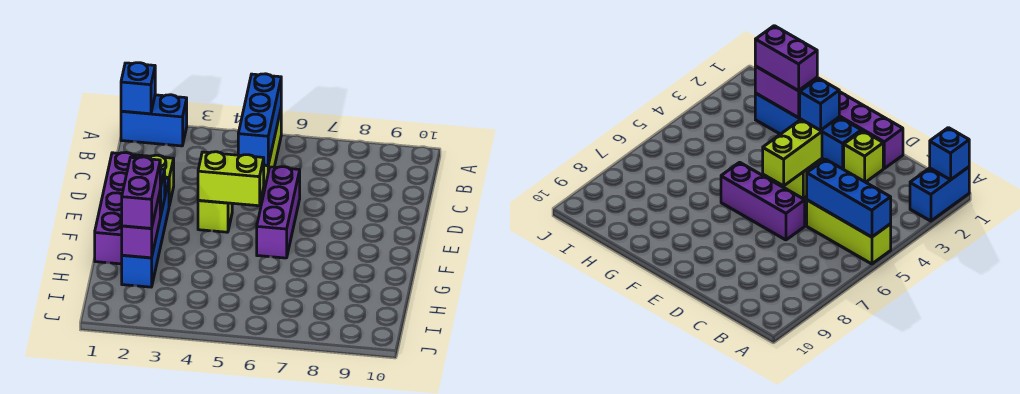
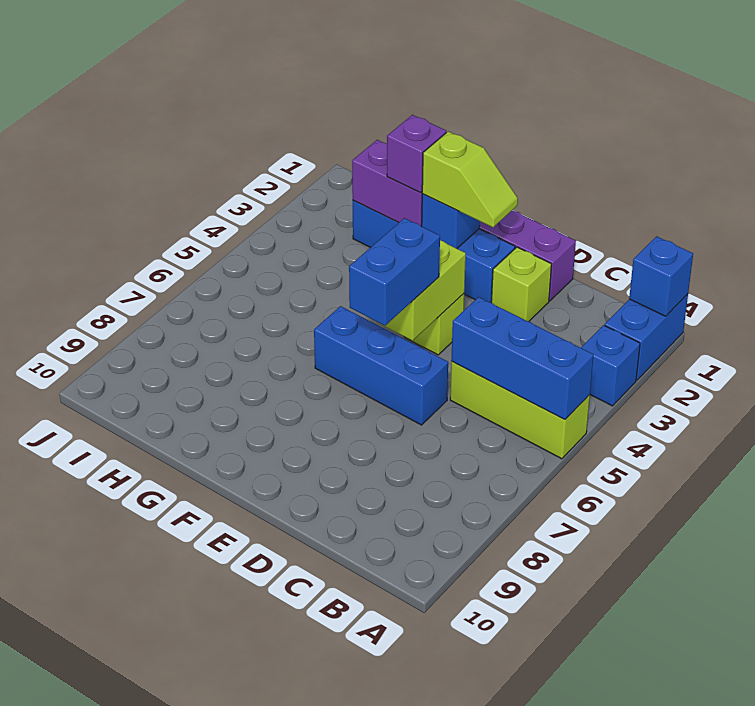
none -> blue brick A3 level 1
purple brick D6:F6 level 1 -> blue brick D6:F6 level 1
none -> lime slope E2:F2 level 3 top F
none -> blue brick E5:E6 level 3
purple brick G2:H2 level 3 -> purple brick G2 level 3

